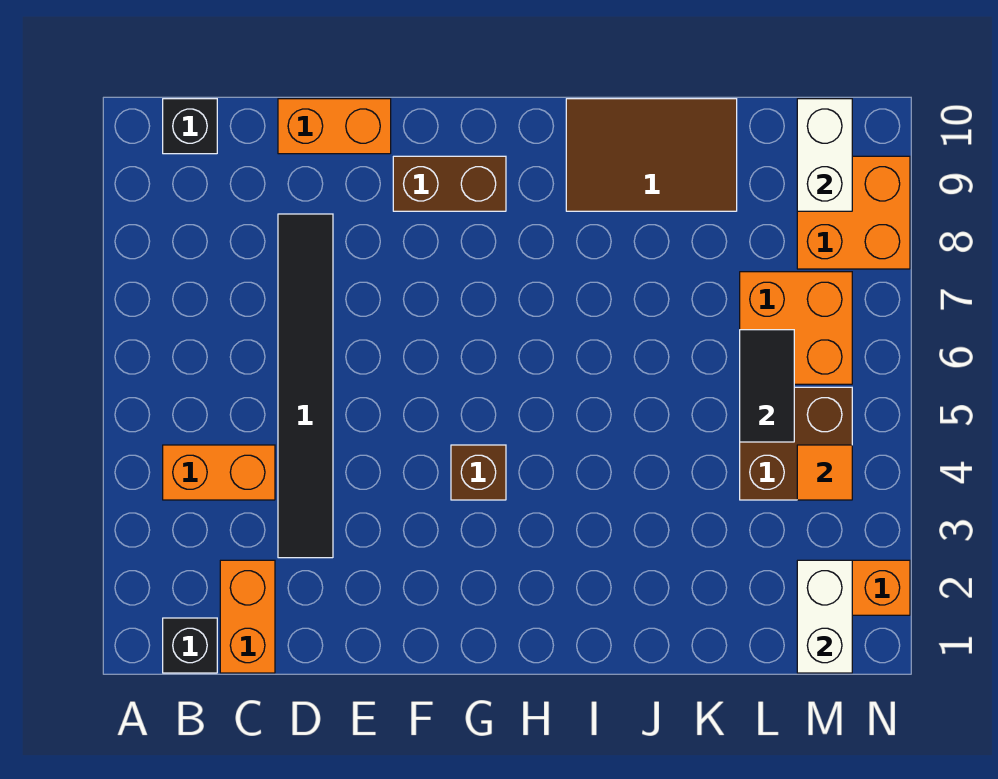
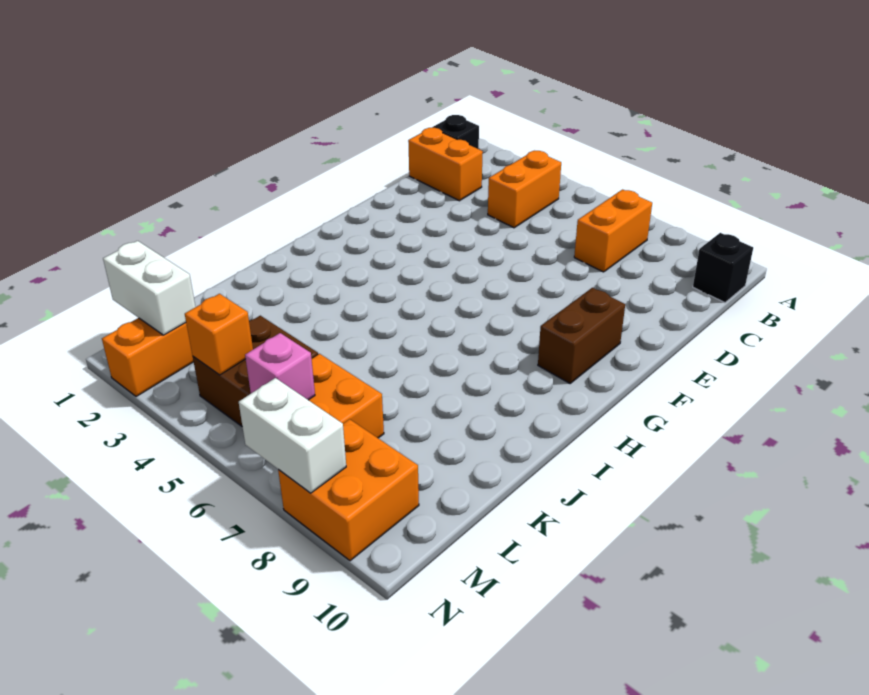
black tile D3:D8 level 1 -> none
orange brick D10:E10 level 1 -> orange brick B7:C7 level 1
brown brick G4 level 1 -> none
brown tile I9:K10 level 1 -> none
black tile L5:L6 level 2 -> none
orange tile M4 level 2 -> orange brick M4 level 2
none -> pink brick M6 level 2
white brick M9:M10 level 2 -> white brick N7:N8 level 2

